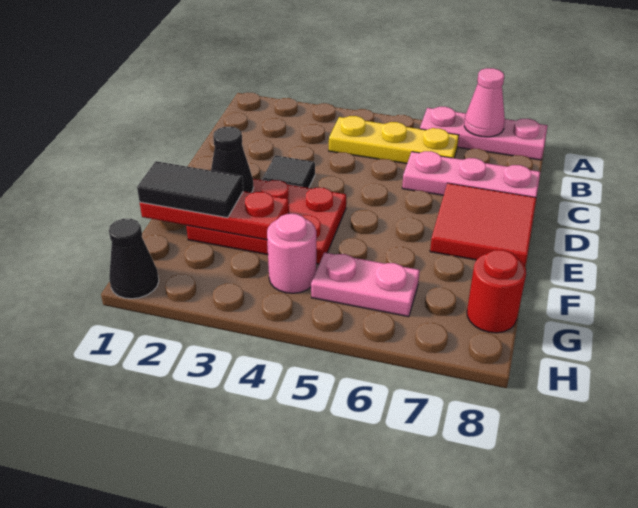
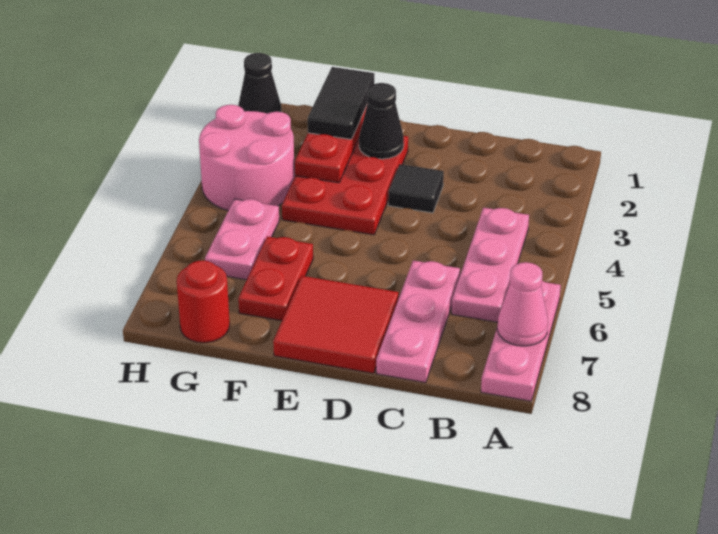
yellow plate B4:B6 level 1 -> pink plate B4:B6 level 1
none -> red plate F6:F7 level 1
pink round brick G4 level 1 -> pink round brick G3:H4 level 1

